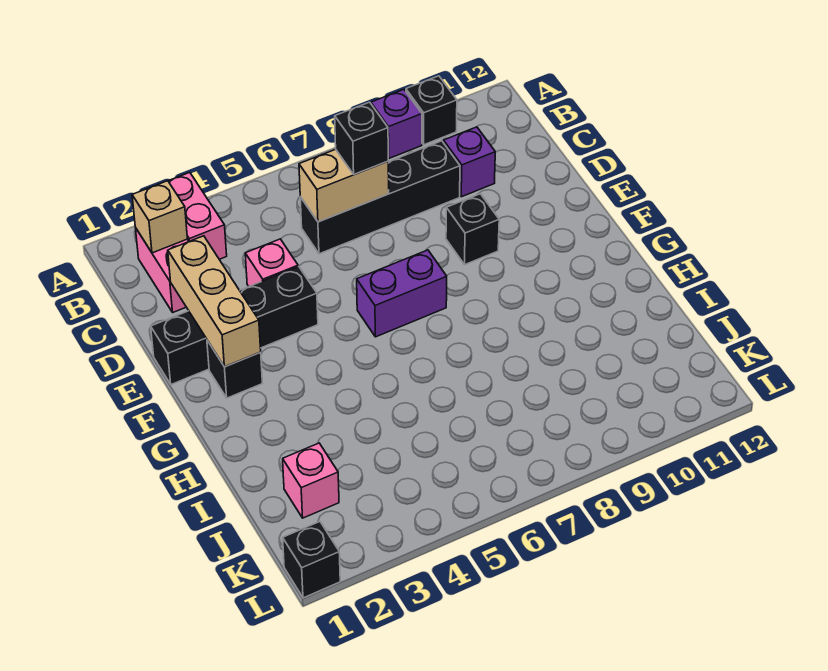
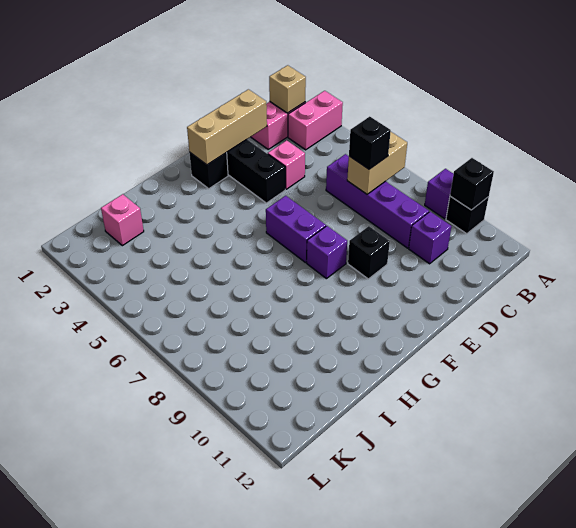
black brick C6:C9 level 1 -> purple brick C6:C9 level 1
tan brick C6:C7 level 2 -> tan brick B7:C7 level 2
none -> purple brick F8 level 1
black brick L1 level 1 -> black brick A10 level 2

